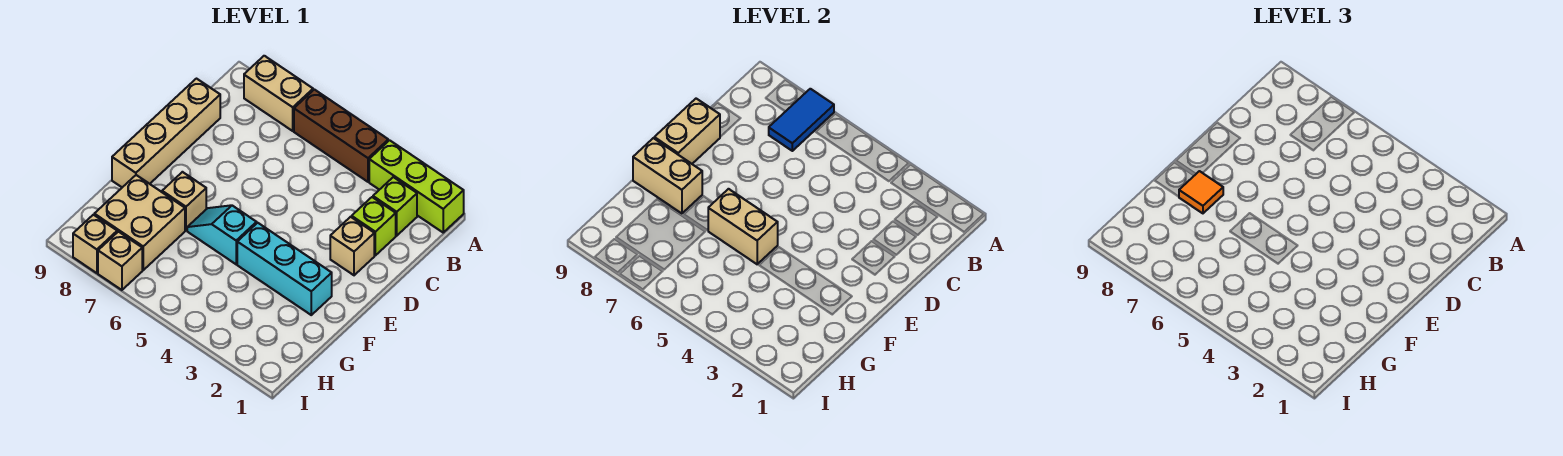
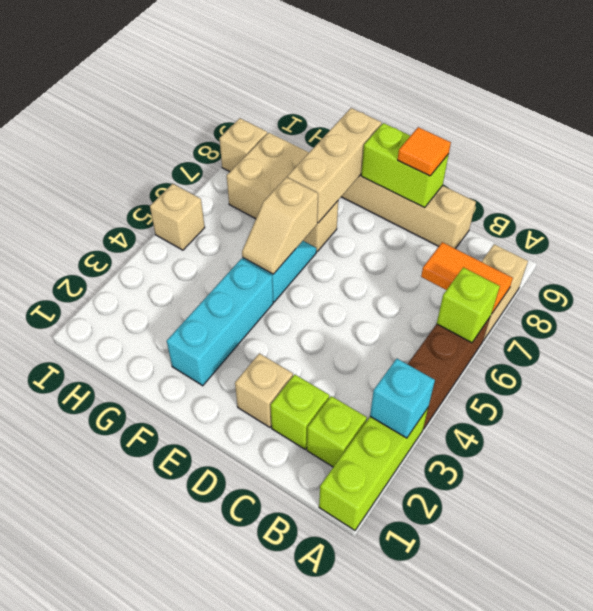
none -> cyan brick A3 level 2
none -> lime brick A6 level 2
blue tile A7:B7 level 2 -> orange tile A7:B7 level 2
tan brick D9:E9 level 2 -> lime brick D9:E9 level 2
tan brick F5:F6 level 2 -> tan slope F5:F6 level 2 top 6
tan brick F8:F9 level 2 -> tan brick F7:F9 level 2
orange tile F8 level 3 -> orange tile D9 level 3
tan brick I7 level 1 -> tan brick I5 level 1

